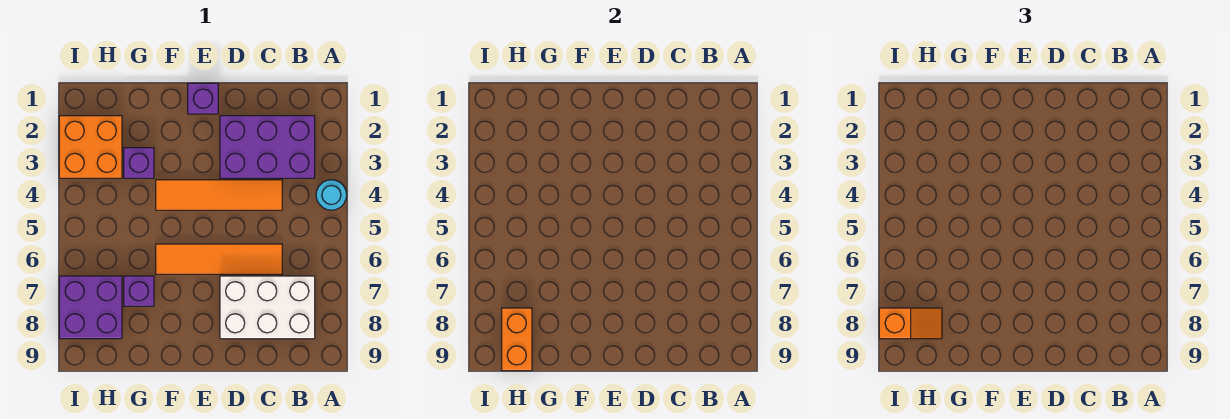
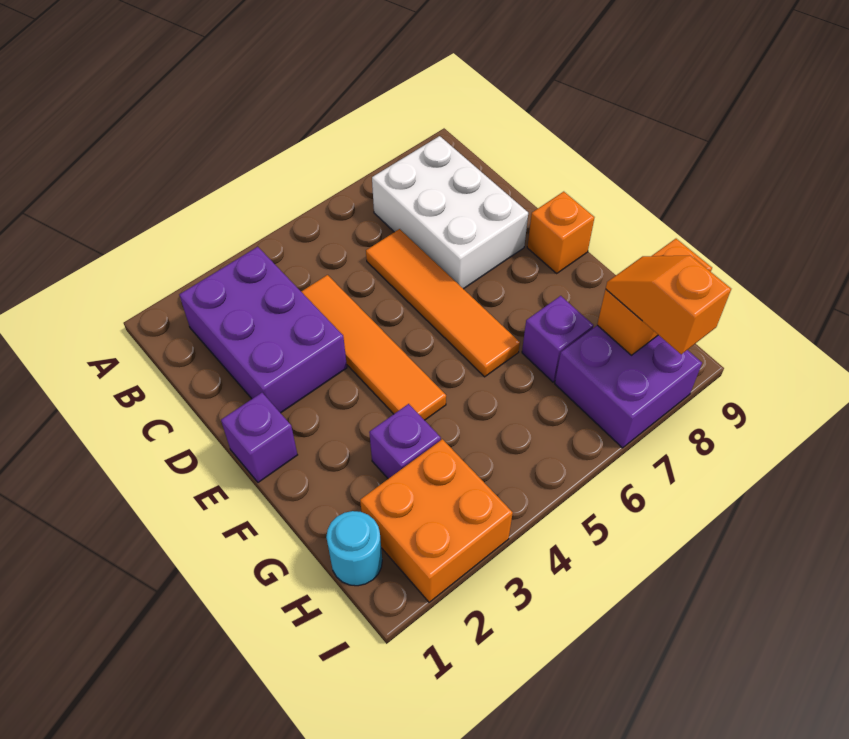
cyan round brick A4 level 1 -> cyan round brick H1 level 1
none -> orange brick E9 level 1

